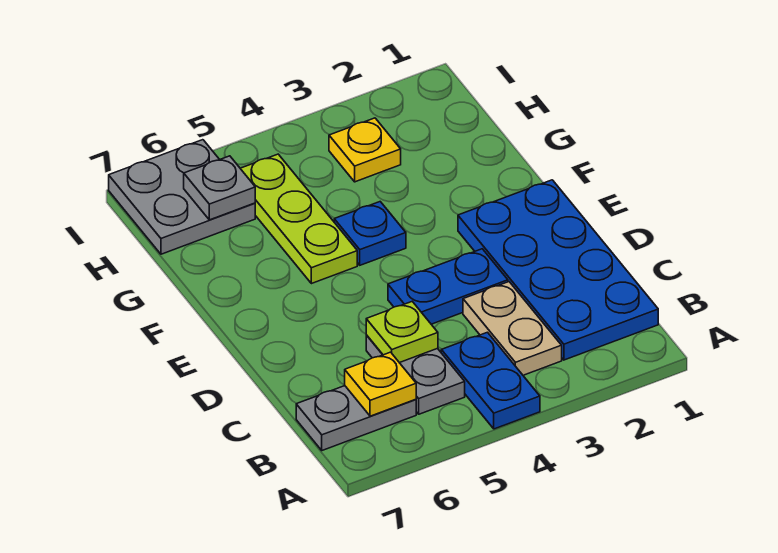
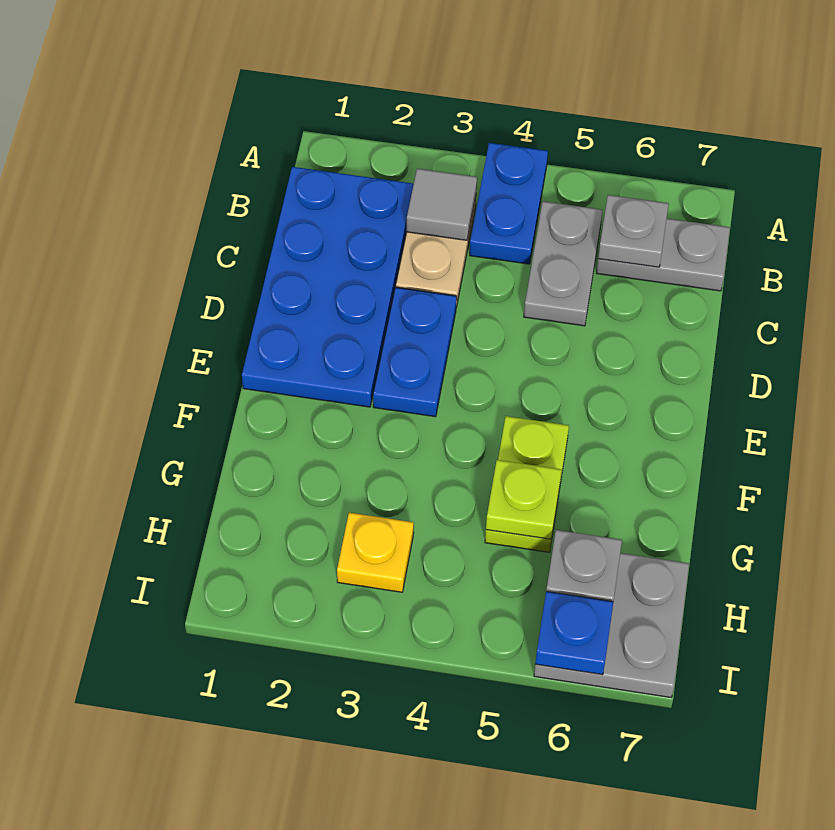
none -> grey tile B3 level 2
yellow plate B6 level 2 -> grey plate B6 level 2
lime plate C5 level 2 -> lime plate G5 level 2
blue plate D3:D4 level 1 -> blue plate D3:E3 level 1
blue plate F4 level 1 -> blue plate I6 level 2
lime plate F5:H5 level 1 -> lime plate F5:G5 level 1

